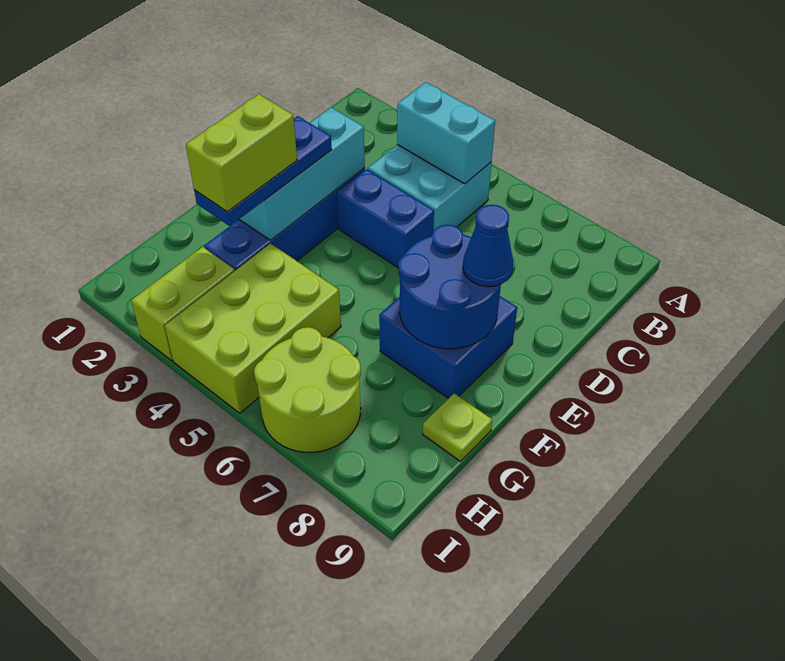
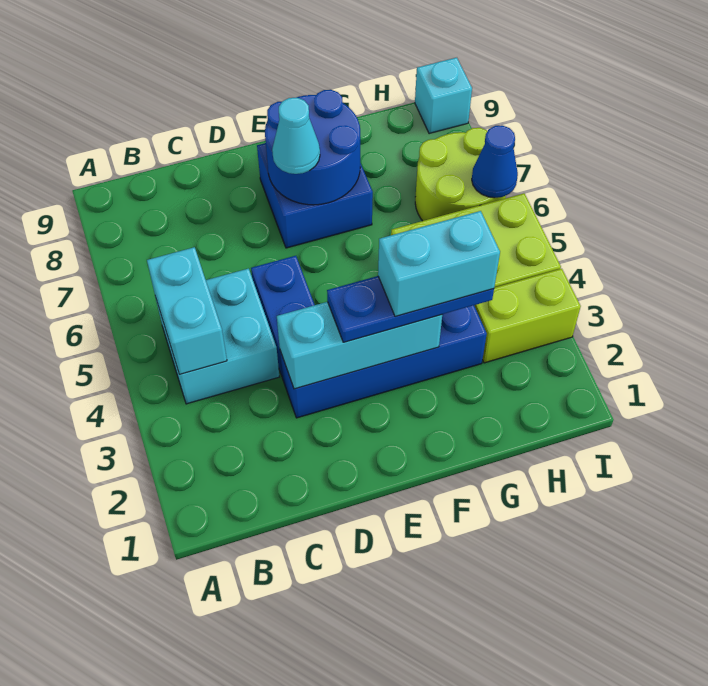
none -> cyan cone E7 level 3
blue cone E8 level 3 -> blue cone I6 level 2
lime brick F3:G3 level 4 -> cyan brick F3:G3 level 4
lime plate G9 level 1 -> none
none -> cyan brick I9 level 1

